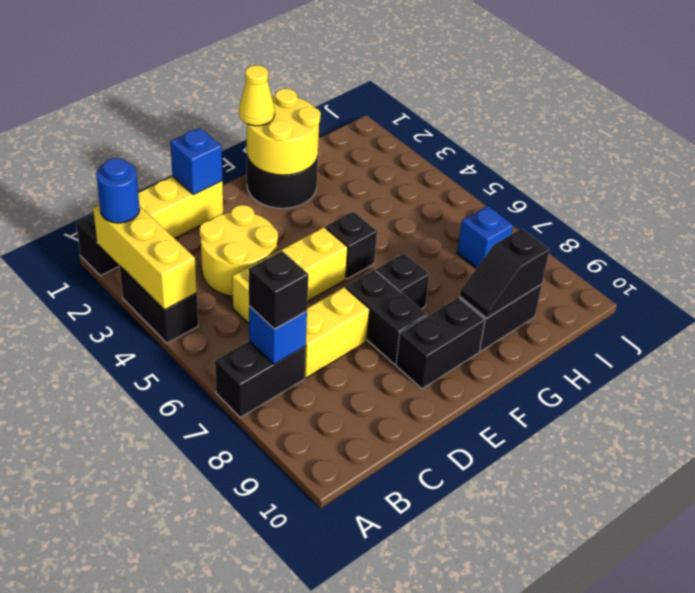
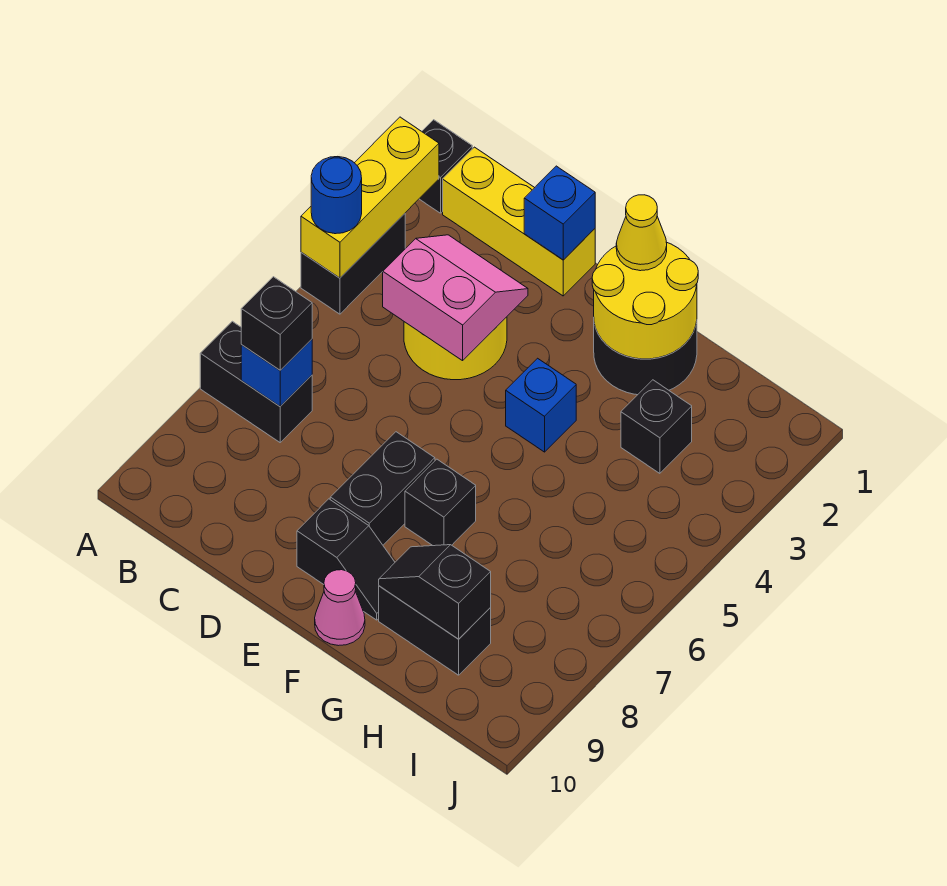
blue round brick A2 level 3 -> blue round brick A4 level 3
none -> pink slope C3:D4 level 2 top 4
yellow brick C5:E5 level 1 -> none
yellow brick C7:D7 level 1 -> none
black brick E9:F9 level 1 -> black slope E9:F9 level 1 top E
black brick F5 level 1 -> black brick H3 level 1
none -> pink cone F10 level 1
blue brick I7 level 1 -> blue brick F4 level 1

